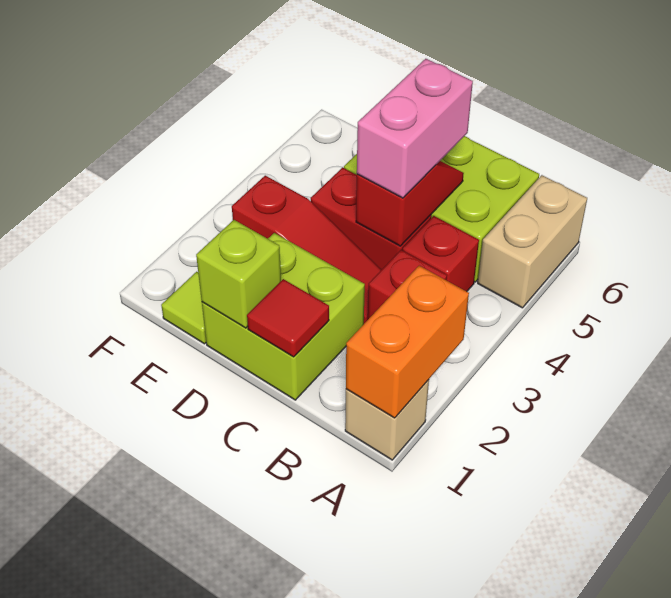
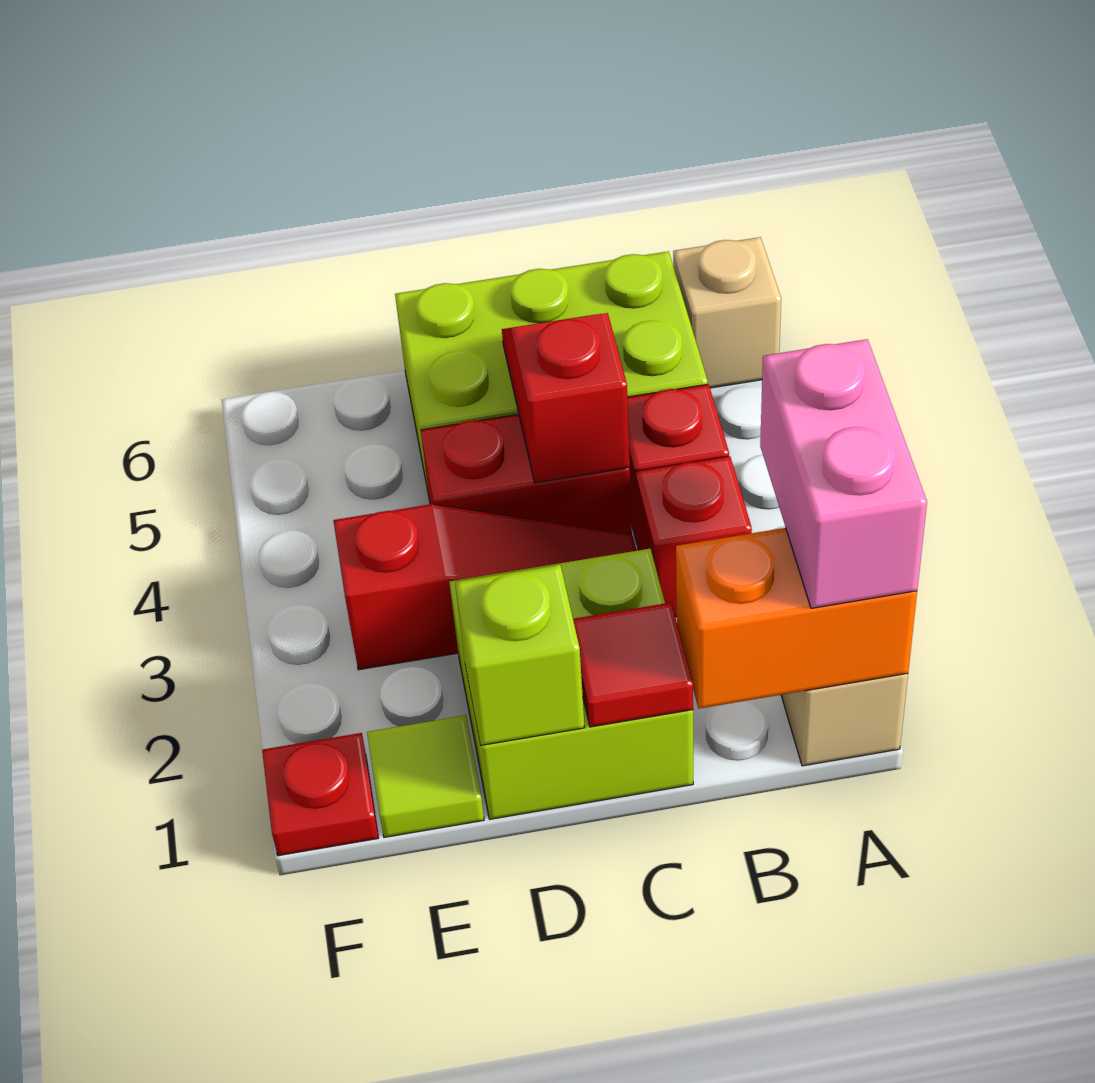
orange brick A1:A2 level 2 -> orange brick A1:B1 level 2
tan brick A5:A6 level 1 -> tan brick A6 level 1
pink brick C4:C5 level 3 -> pink brick A1:A2 level 3
none -> red plate F1 level 1

